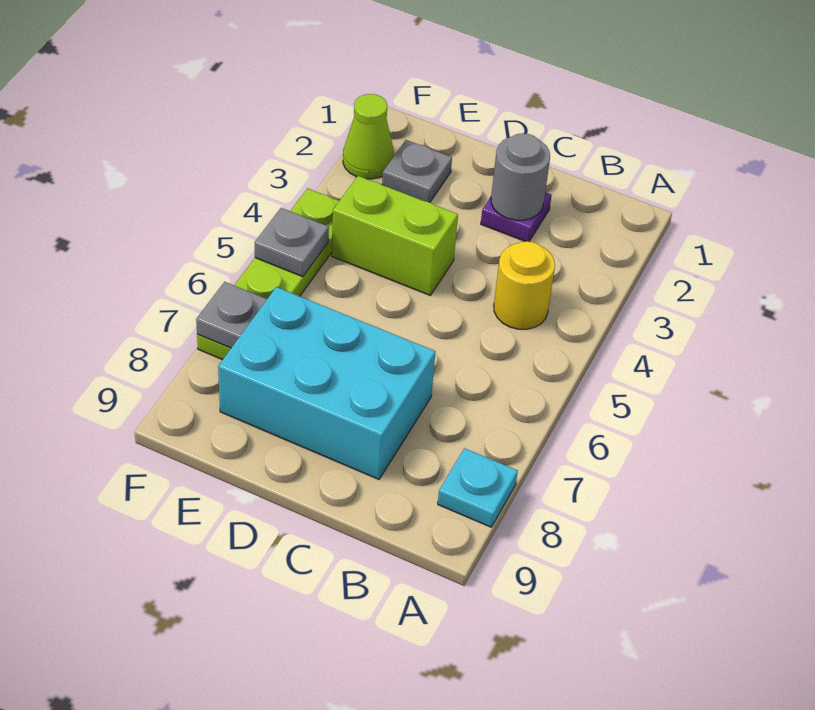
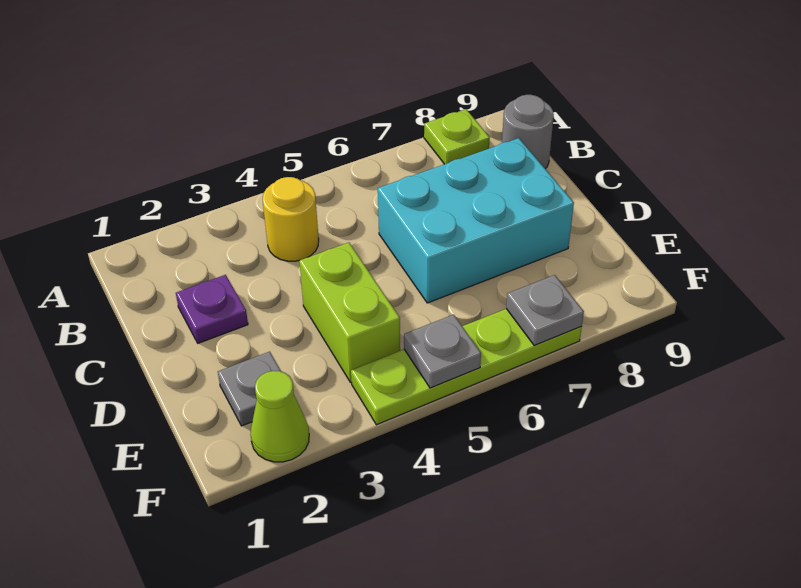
cyan plate A8 level 1 -> lime plate A8 level 1
grey round brick C2 level 2 -> grey round brick B9 level 1
cyan brick C7:E8 level 1 -> cyan brick C6:D8 level 1

